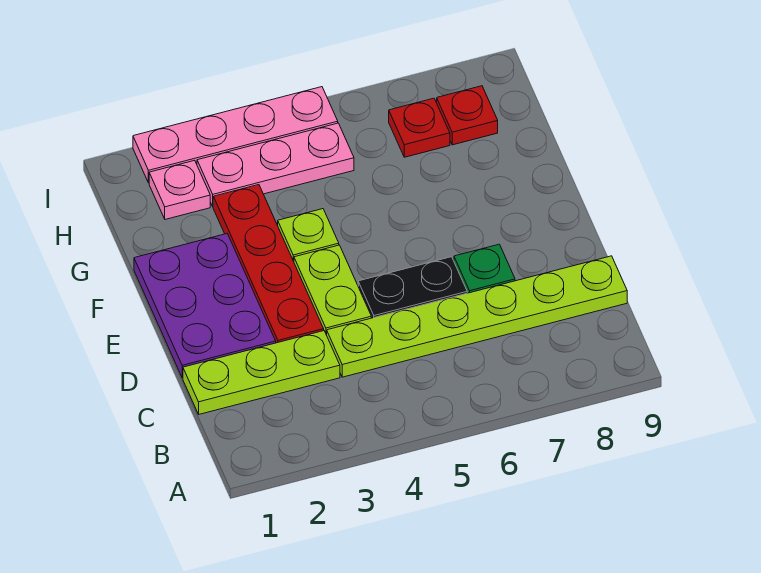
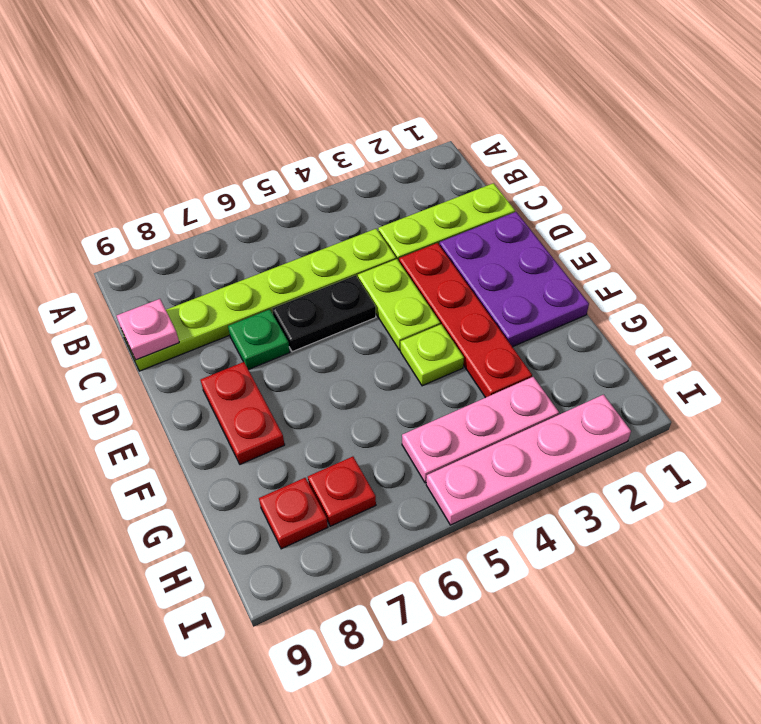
none -> red plate E8:F8 level 1
pink plate H2 level 1 -> pink plate C9 level 2

